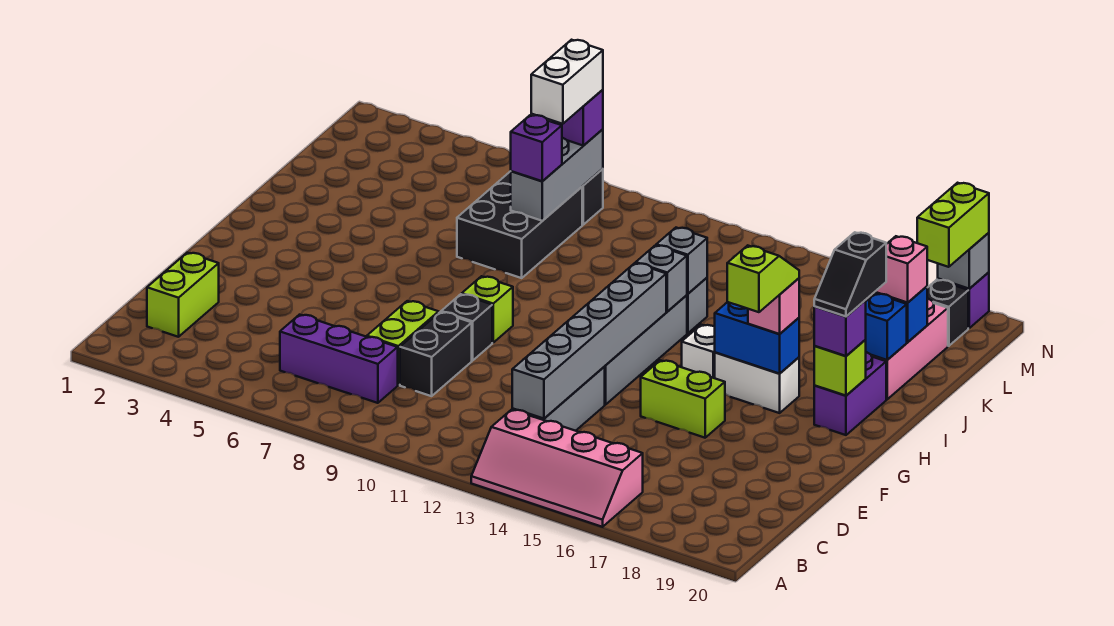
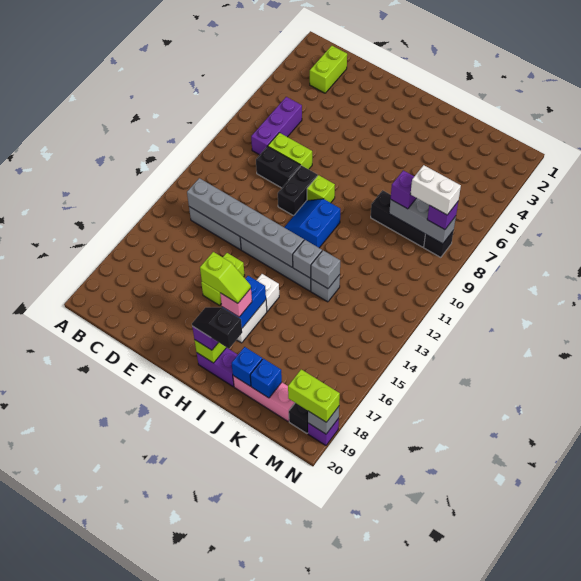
pink slope A13:B16 level 1 top B -> none
lime brick C2:D2 level 1 -> lime brick C2:C3 level 1
black brick F9 level 1 -> black brick F9:F10 level 1
none -> blue slope G10:H11 level 1 top H
black brick J7:L8 level 1 -> black brick J8:L8 level 1
pink brick K19 level 3 -> none

